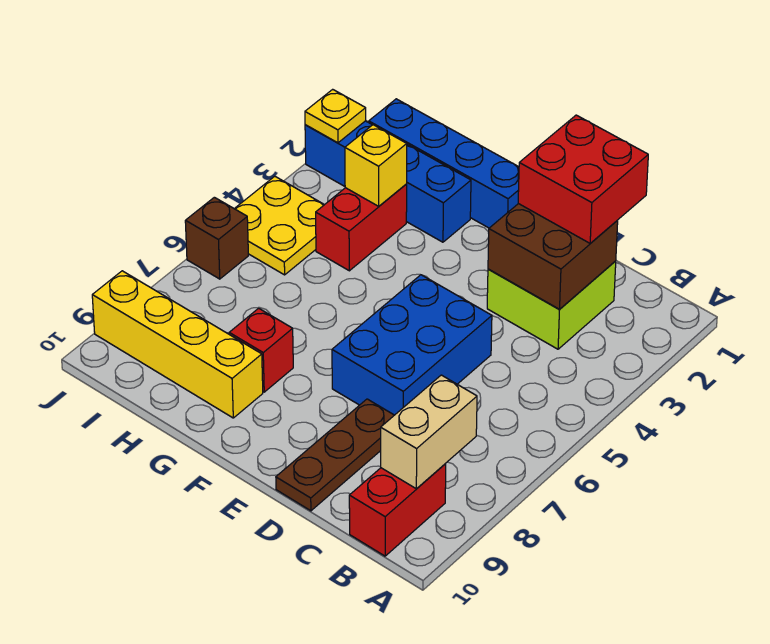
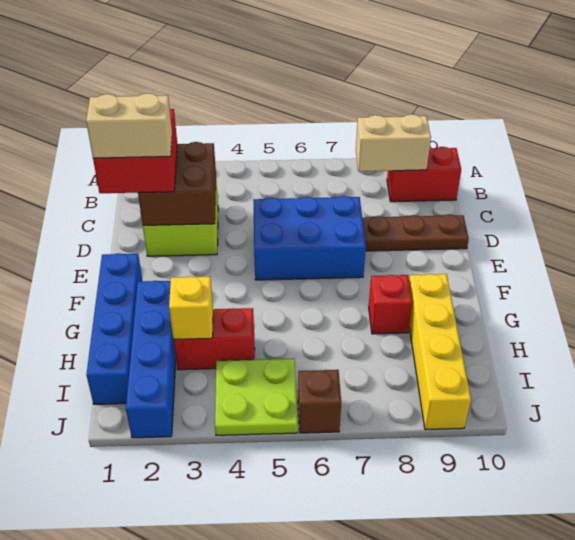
none -> tan brick D1:D2 level 4
yellow plate I4:J5 level 1 -> lime plate I4:J5 level 1
yellow plate J2 level 2 -> none

